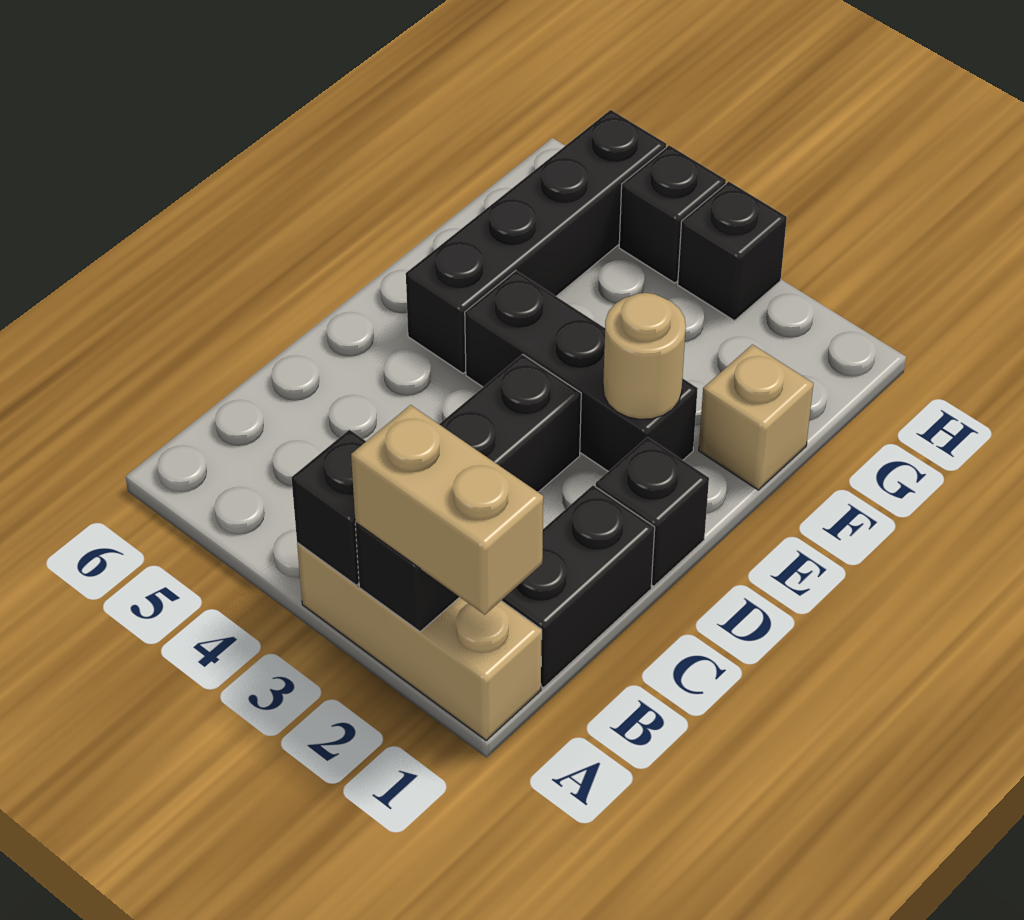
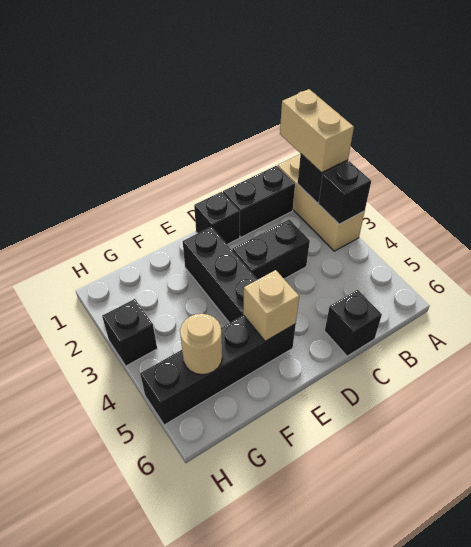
tan round brick E2 level 2 -> tan round brick G5 level 2
tan brick F1 level 1 -> tan brick E5 level 2
black brick H4 level 1 -> black brick C6 level 1

